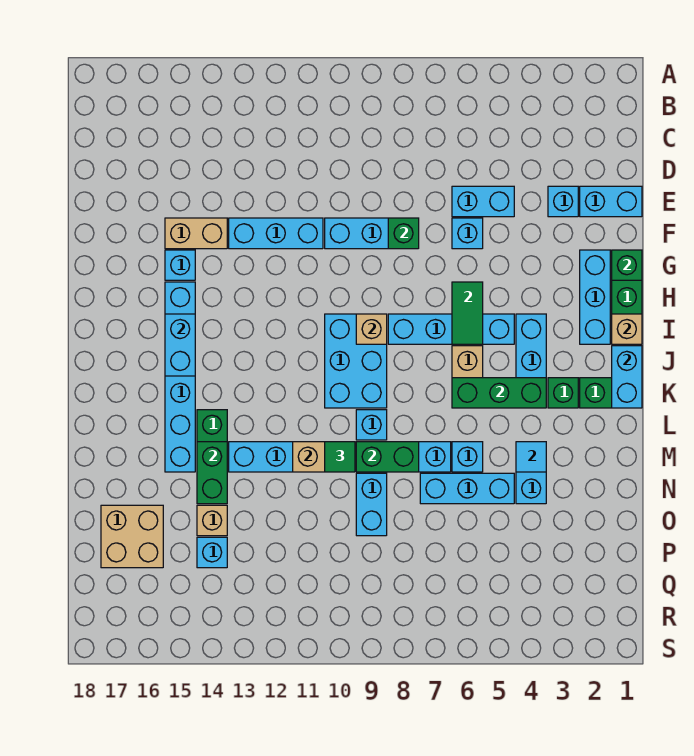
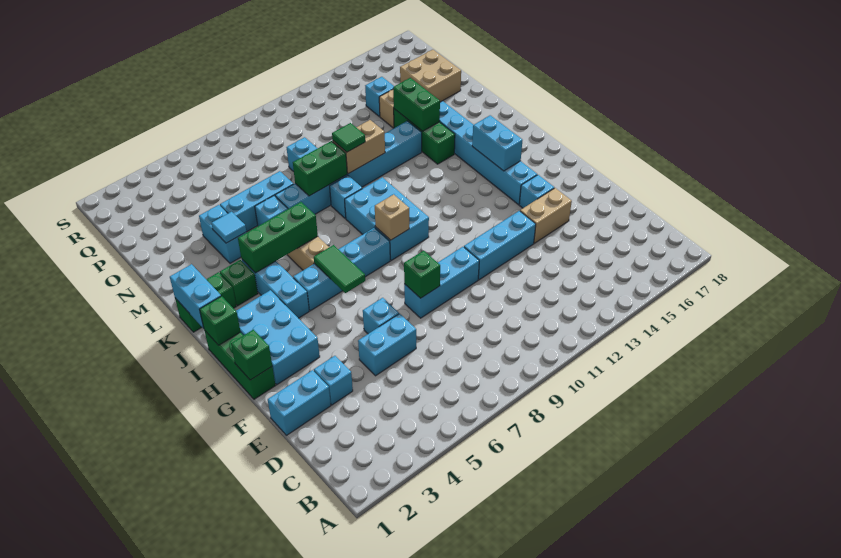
cyan brick G2:I2 level 1 -> cyan brick G2:I3 level 1
tan brick I1 level 2 -> green brick I1 level 2

